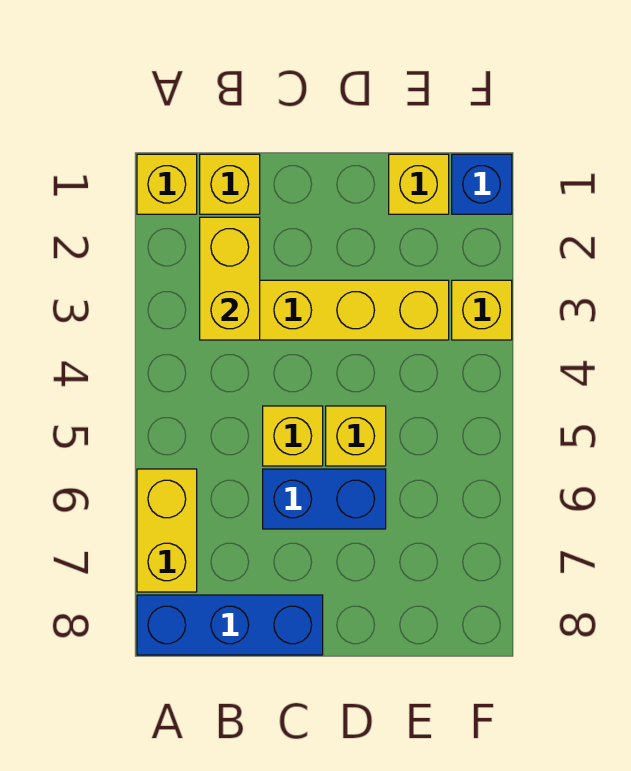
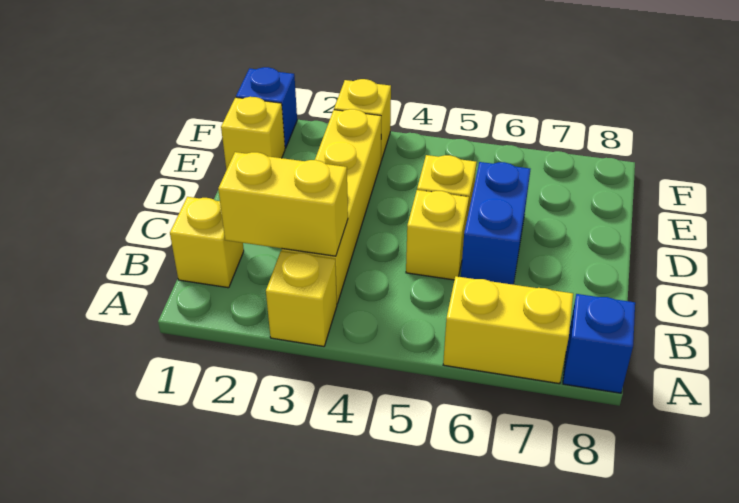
yellow brick A1 level 1 -> yellow brick A3 level 1
blue brick A8:C8 level 1 -> blue brick A8 level 1

